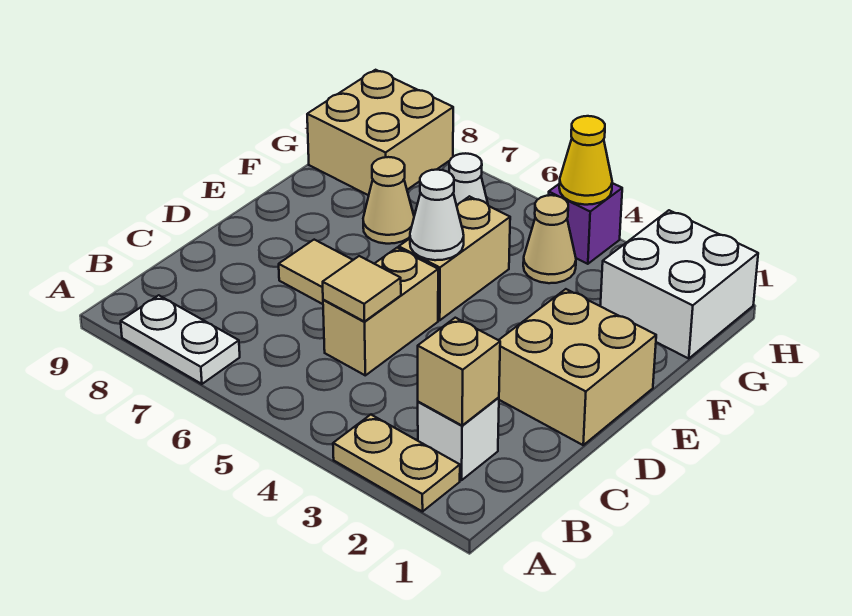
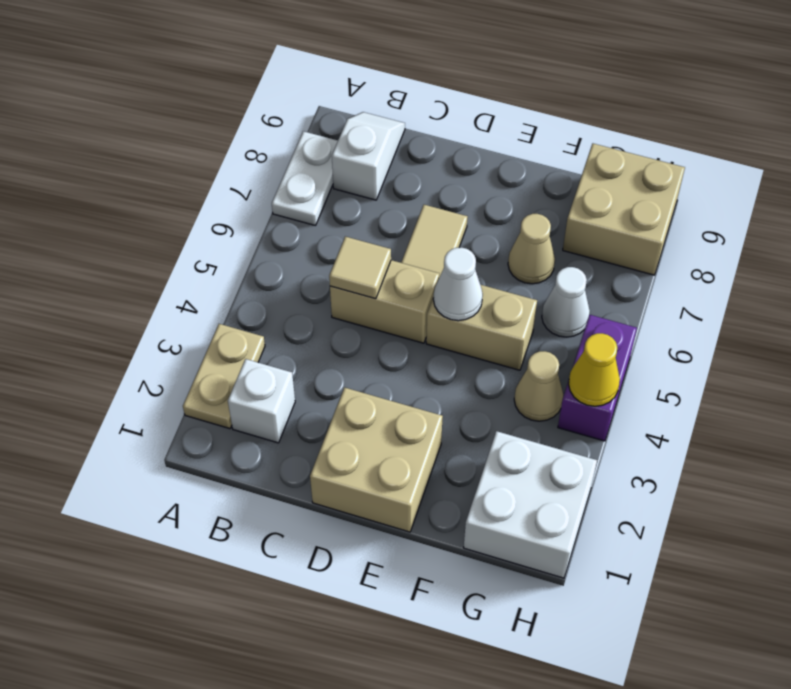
tan brick B2 level 2 -> none
none -> white slope B8:B9 level 1 top 8
purple brick H4 level 1 -> purple brick H4:H5 level 1

